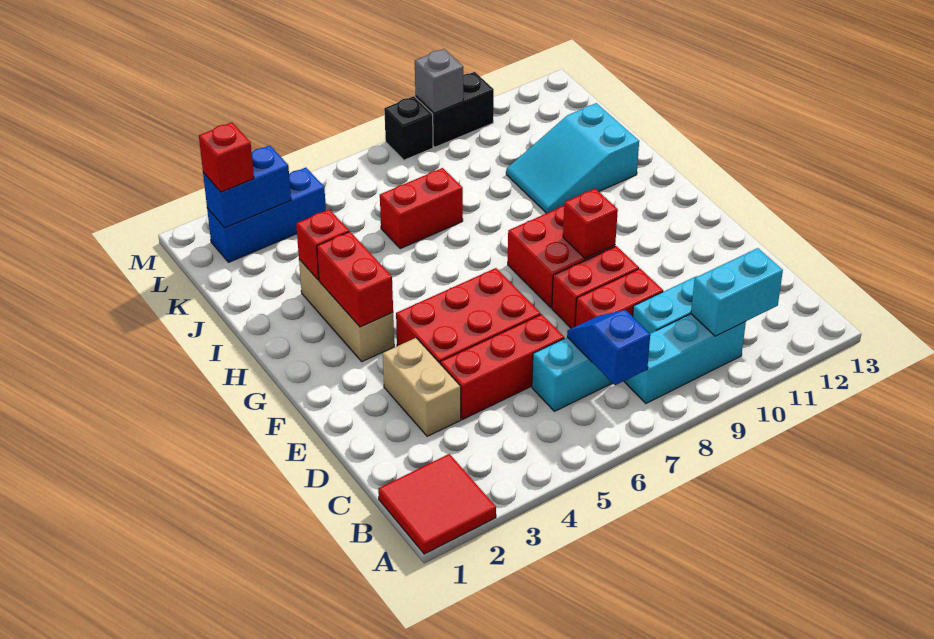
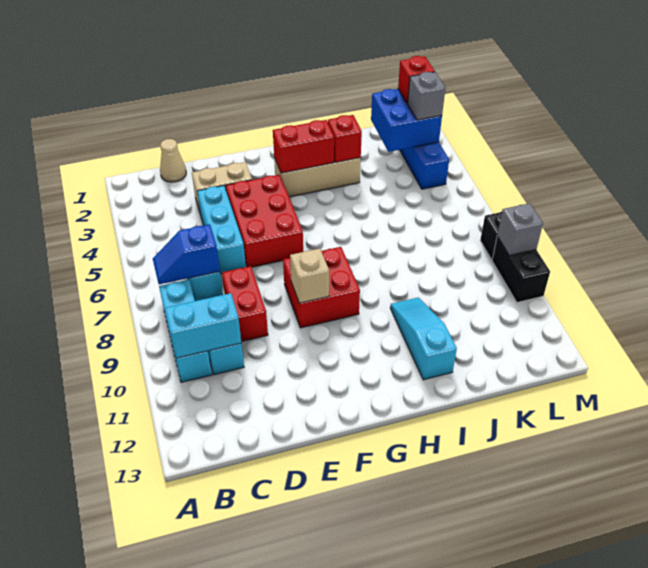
red tile A1:B2 level 1 -> none
blue slope B7:C7 level 2 top B -> blue slope B7:C7 level 2 top C
cyan brick B10:B11 level 2 -> cyan brick B10:C10 level 2
none -> tan cone C1 level 1
red brick D4:D6 level 1 -> cyan brick D4:D6 level 1
red brick E8:E9 level 1 -> none
red brick F9 level 2 -> tan brick F9 level 2
cyan slope I10:J12 level 1 top 12 -> cyan slope I10:I12 level 1 top 12
red brick J6:J7 level 1 -> none
blue brick L2:L3 level 2 -> blue brick K2:L3 level 2
none -> grey brick L3 level 3

